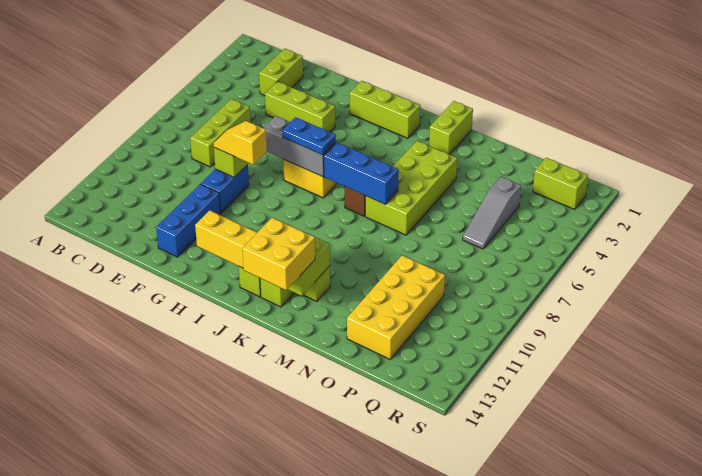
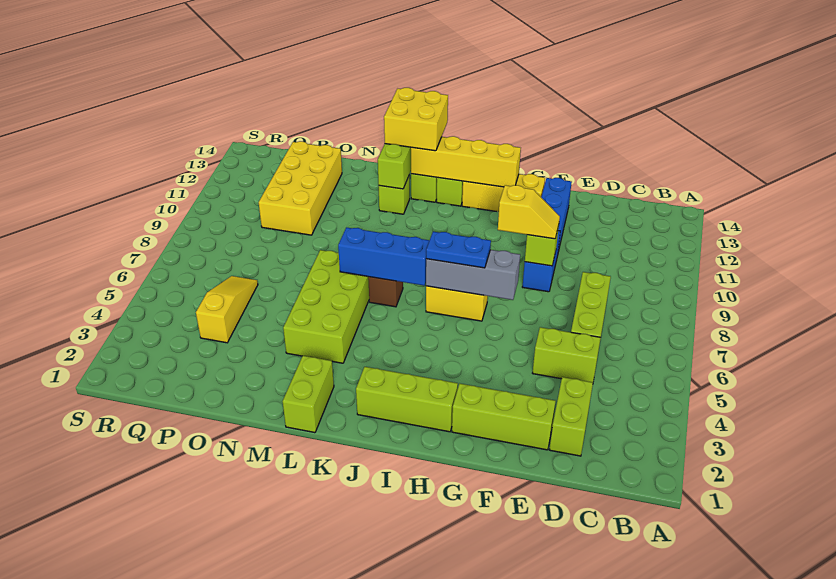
lime brick E4:G4 level 1 -> lime brick E2:G2 level 1
none -> yellow brick G13:I13 level 1
grey slope P4:P6 level 1 top 4 -> yellow slope P4:P6 level 1 top 4
lime brick Q2:R2 level 1 -> lime brick D5:E5 level 1

